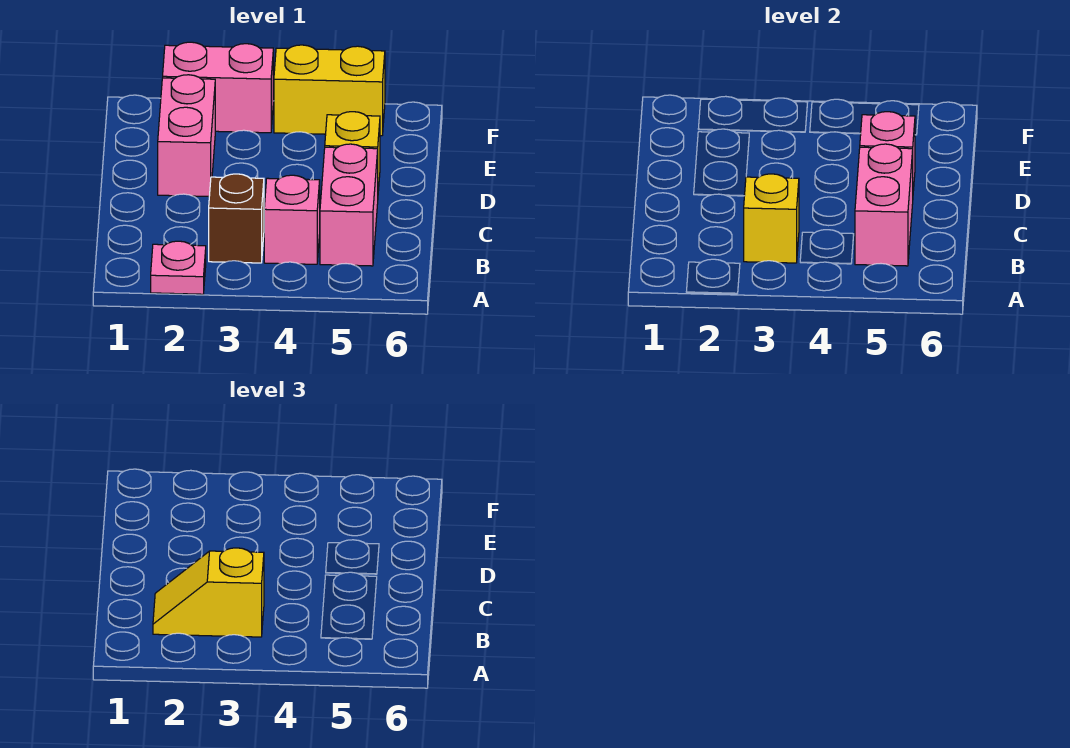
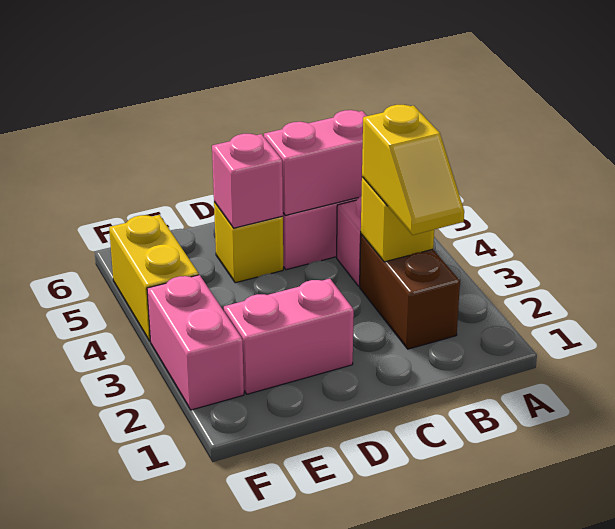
pink plate A2 level 1 -> none
brown brick B3 level 1 -> brown brick B2:B3 level 1

